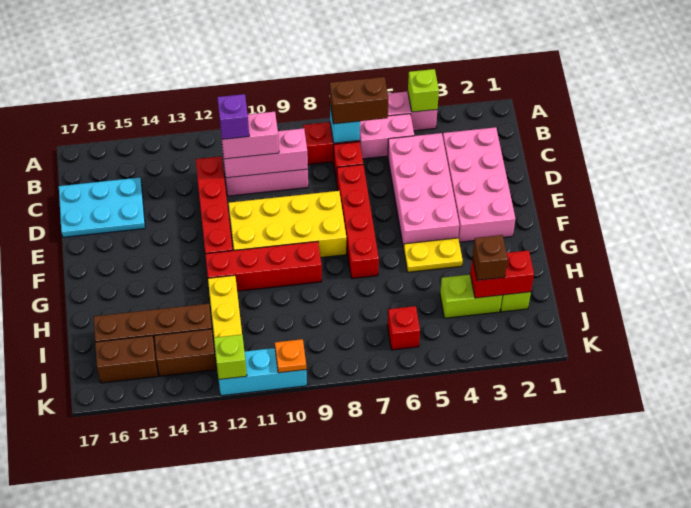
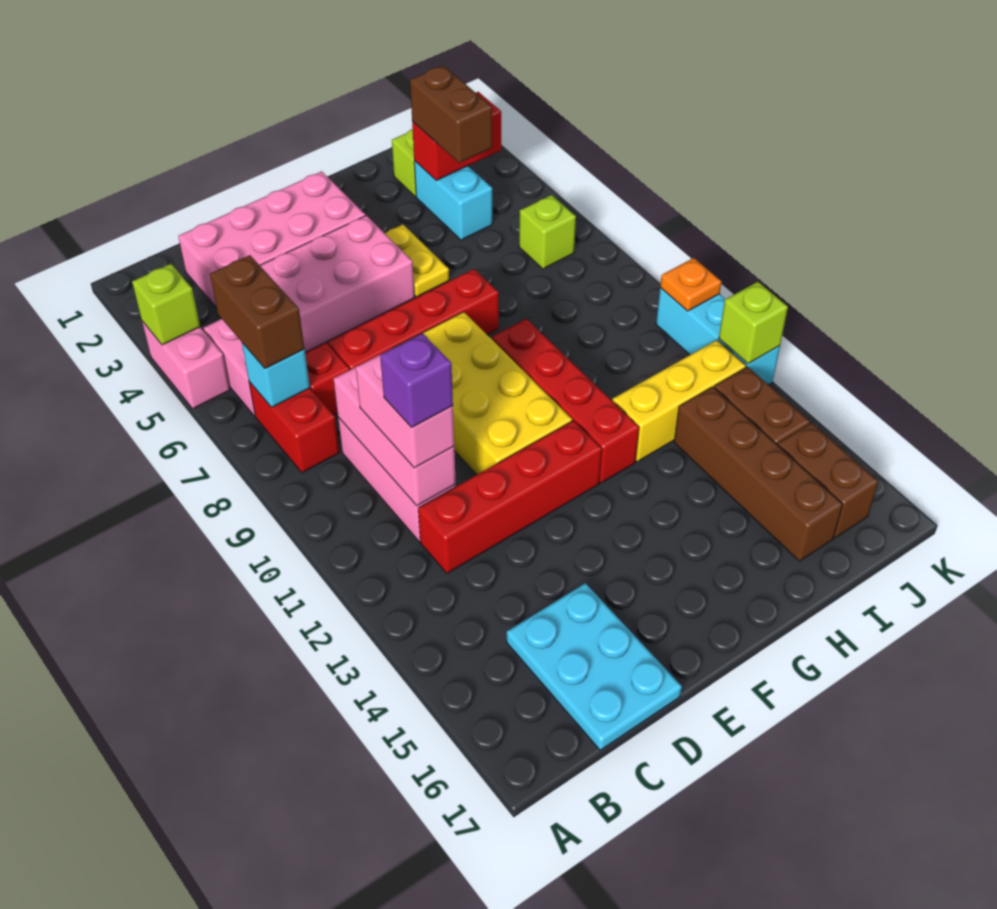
red brick I2:I3 level 2 -> red brick I3:J3 level 2
lime brick I3:I4 level 1 -> cyan brick I3:I4 level 1
brown brick I3 level 3 -> brown brick I3:I4 level 3
red brick J6 level 1 -> lime brick J6 level 1

